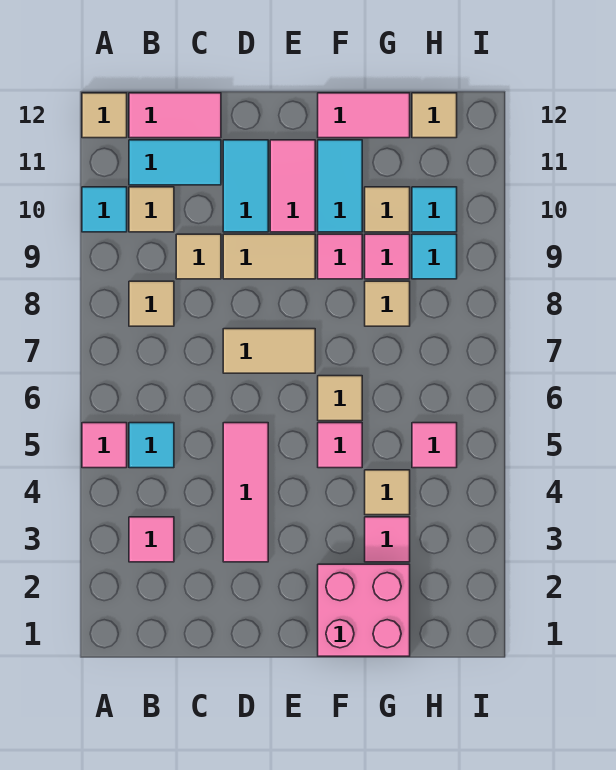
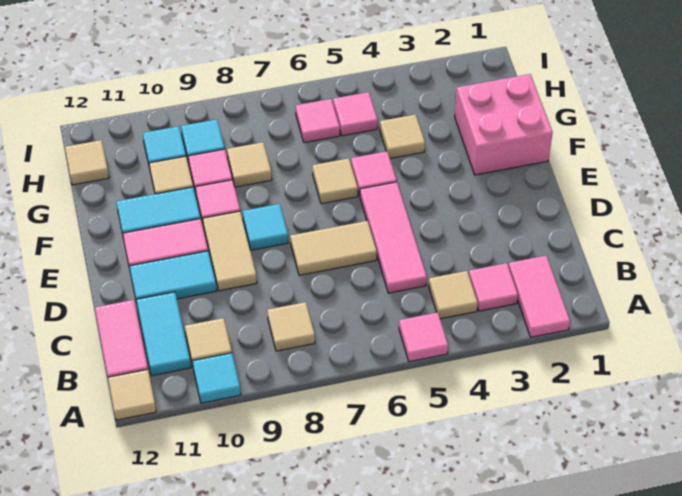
cyan tile B5 level 1 -> cyan tile E8 level 1
tan tile C9 level 1 -> tan tile B4 level 1
pink tile D3:D5 level 1 -> pink tile C5:E5 level 1
tan tile D7:E7 level 1 -> tan tile D6:D7 level 1
pink tile F12:G12 level 1 -> pink tile A2:B2 level 1
pink tile G3 level 1 -> pink tile H6 level 1

